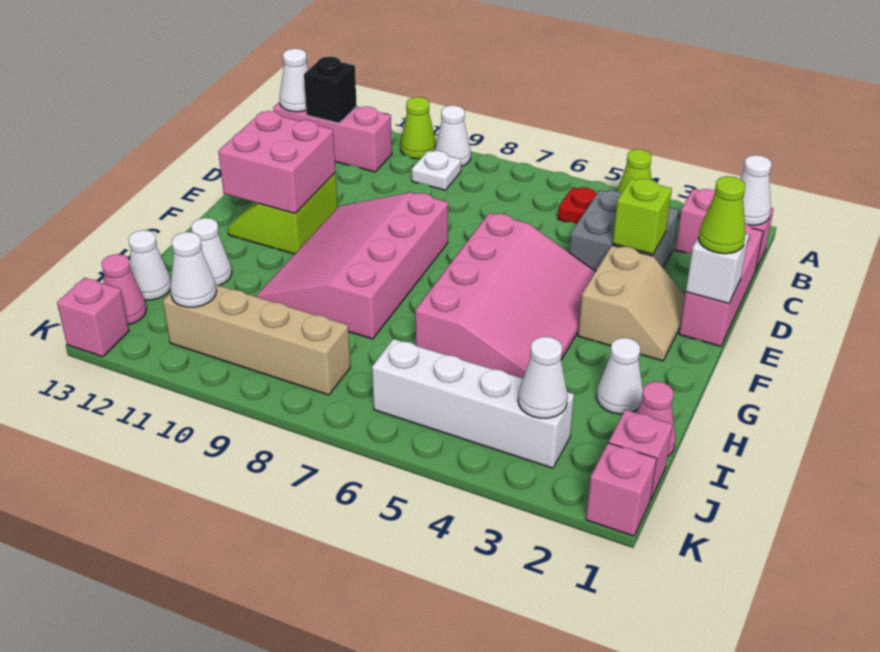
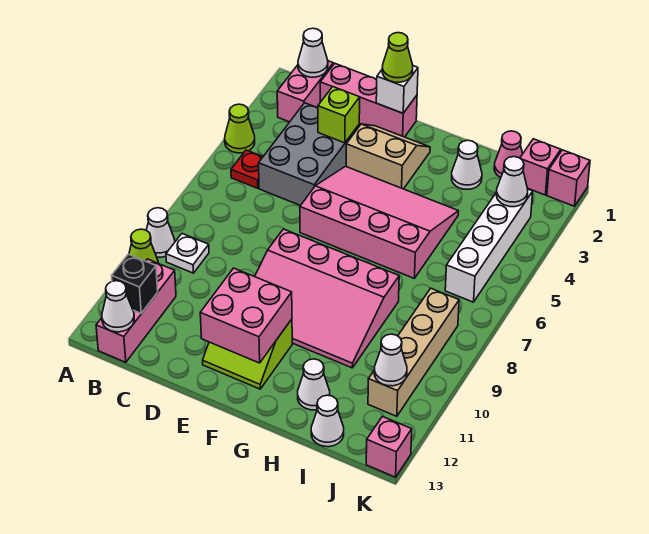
grey brick C3:D4 level 1 -> grey brick C3:D5 level 1
pink cone J13 level 1 -> none

